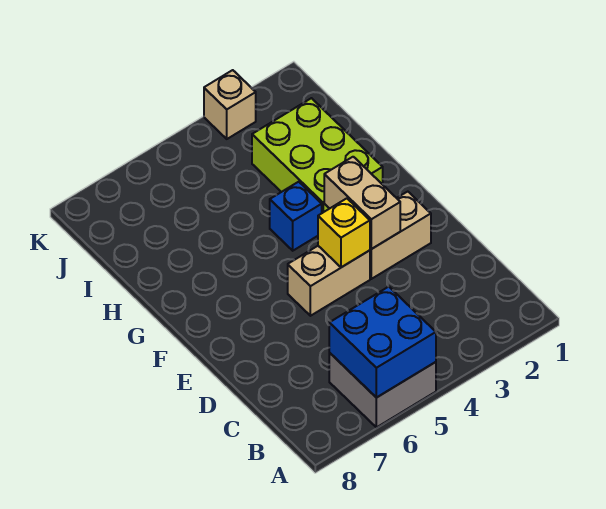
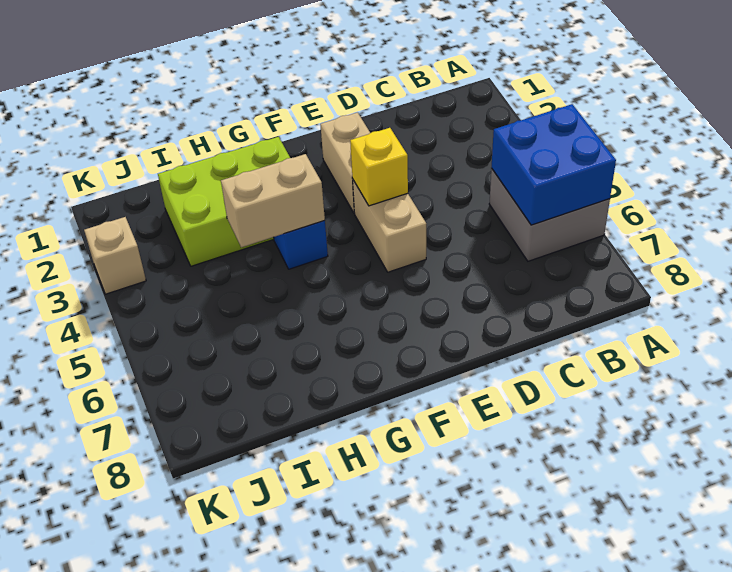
tan brick E3:F3 level 2 -> tan brick G4:H4 level 2

